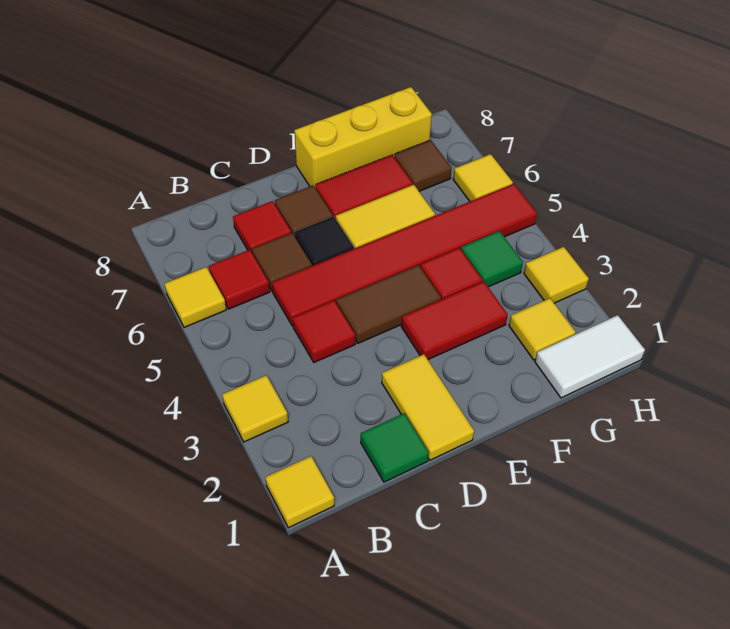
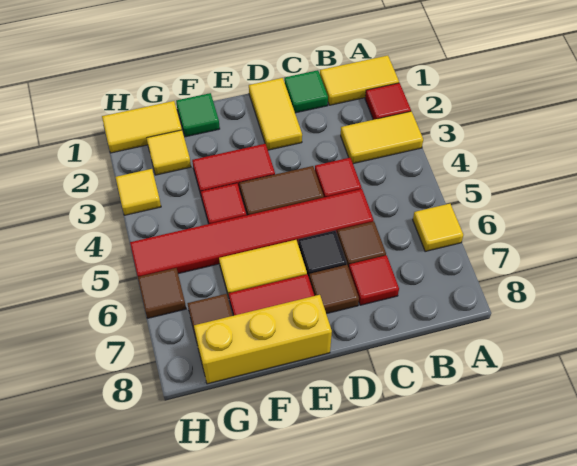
yellow tile A1 level 1 -> yellow tile A1:B1 level 1
yellow tile A3 level 1 -> yellow tile A3:B3 level 1
red tile B6 level 1 -> red tile A2 level 1
white tile G1:H1 level 1 -> yellow tile G1:H1 level 1
green tile G4 level 1 -> green tile F1 level 1
yellow tile H6 level 1 -> brown tile H6 level 1

